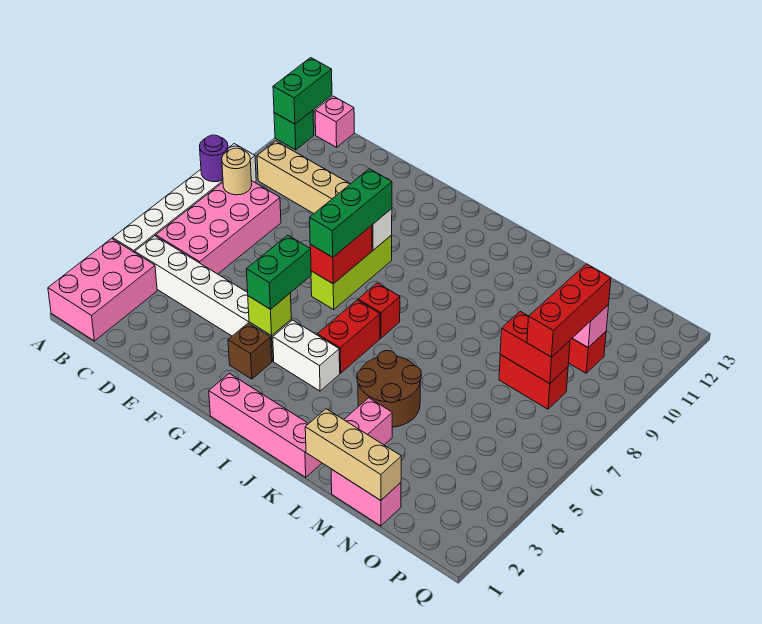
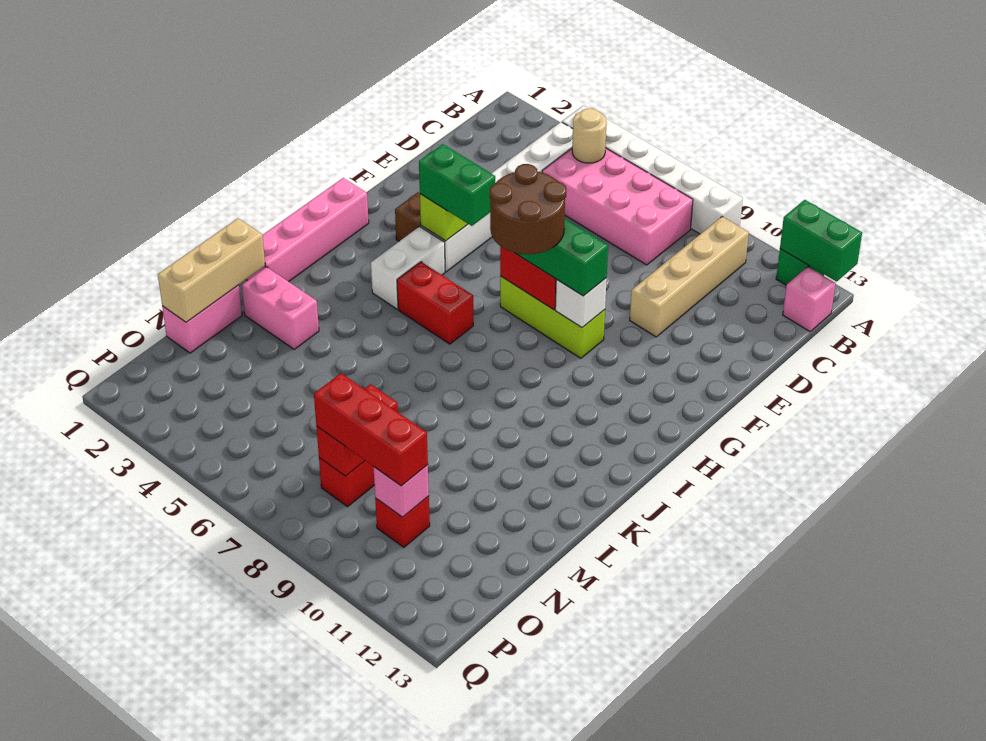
pink brick A1:B3 level 1 -> none
purple round brick A8 level 2 -> none
tan round brick B8 level 2 -> tan round brick B5 level 2
red brick I7 level 1 -> none
brown round brick K4:L5 level 1 -> brown round brick G7:H8 level 4

